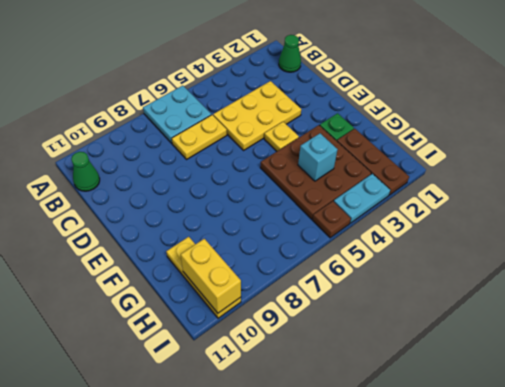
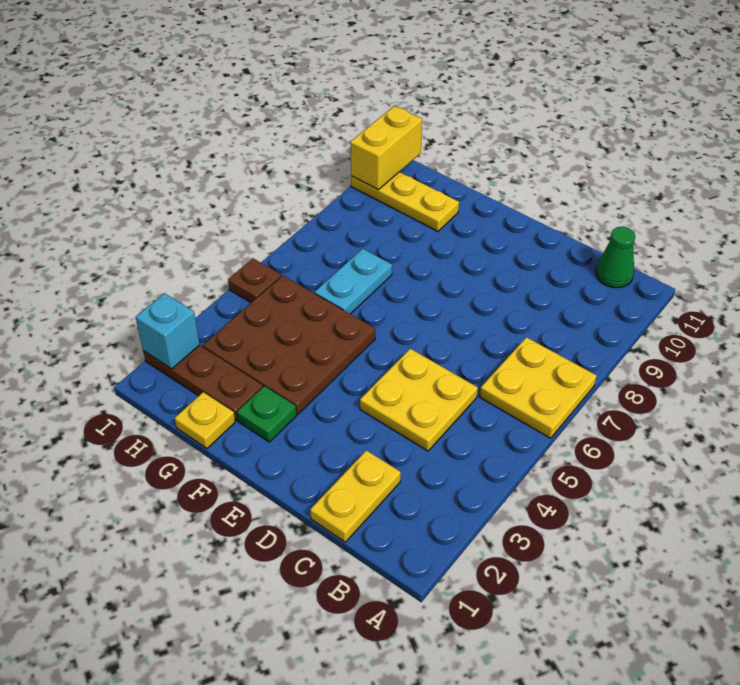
cyan plate A6:B7 level 1 -> yellow plate A6:B7 level 1
green cone B1 level 1 -> none
yellow plate C3:D5 level 1 -> yellow plate C4:D5 level 1
yellow plate C6:C7 level 1 -> yellow plate C1:C2 level 1
yellow plate E4 level 1 -> yellow plate G1 level 1
cyan brick G4 level 2 -> cyan brick I2 level 2
yellow brick H10:I10 level 2 -> yellow brick I10:I11 level 2
cyan plate I3:I4 level 1 -> cyan plate G6:G7 level 1

